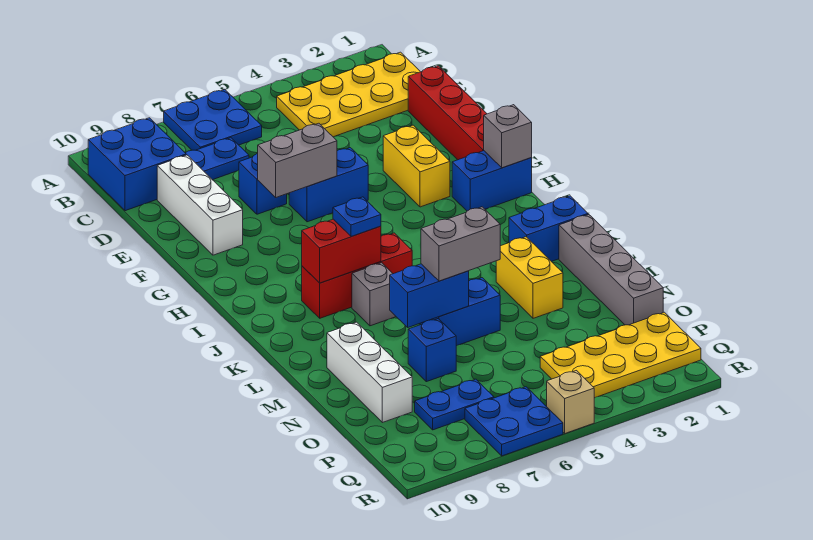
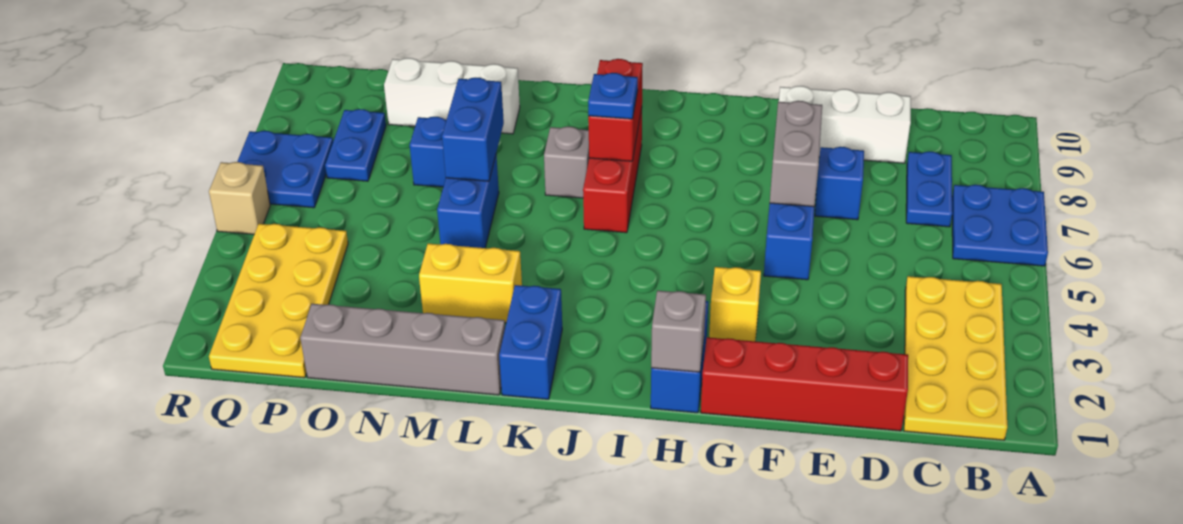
blue brick B9:C10 level 1 -> none
yellow brick F3:G3 level 1 -> yellow brick G3 level 1
grey brick M5:M6 level 3 -> none

